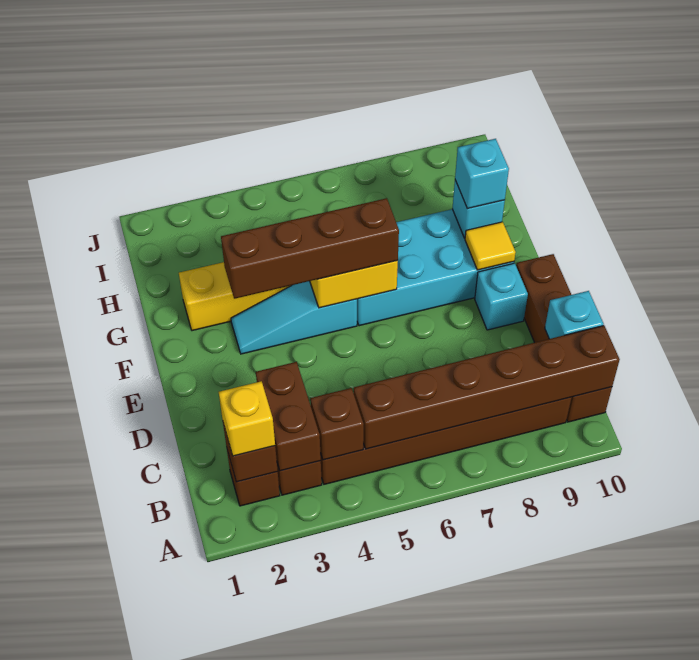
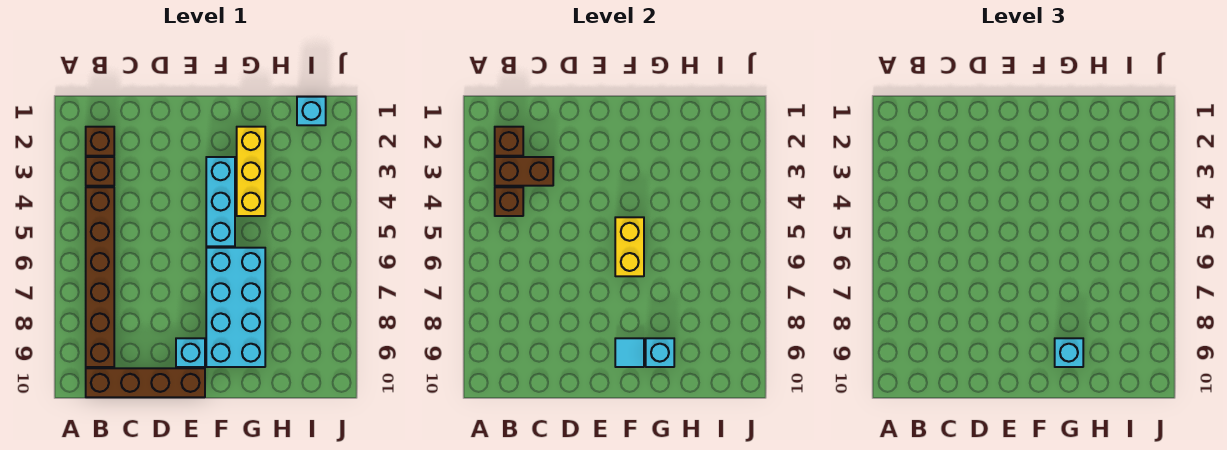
yellow brick B2 level 3 -> none
brown brick B5:B10 level 2 -> none
cyan brick C10 level 2 -> cyan brick I1 level 1
cyan slope F3:F5 level 1 top 5 -> cyan brick F3:F5 level 1
brown brick F3:F6 level 3 -> none
yellow tile F9 level 2 -> cyan tile F9 level 2

